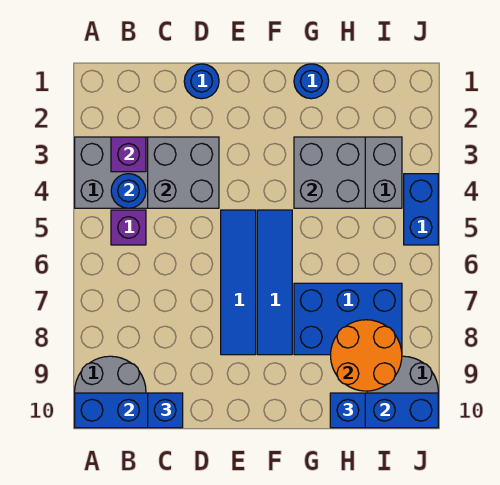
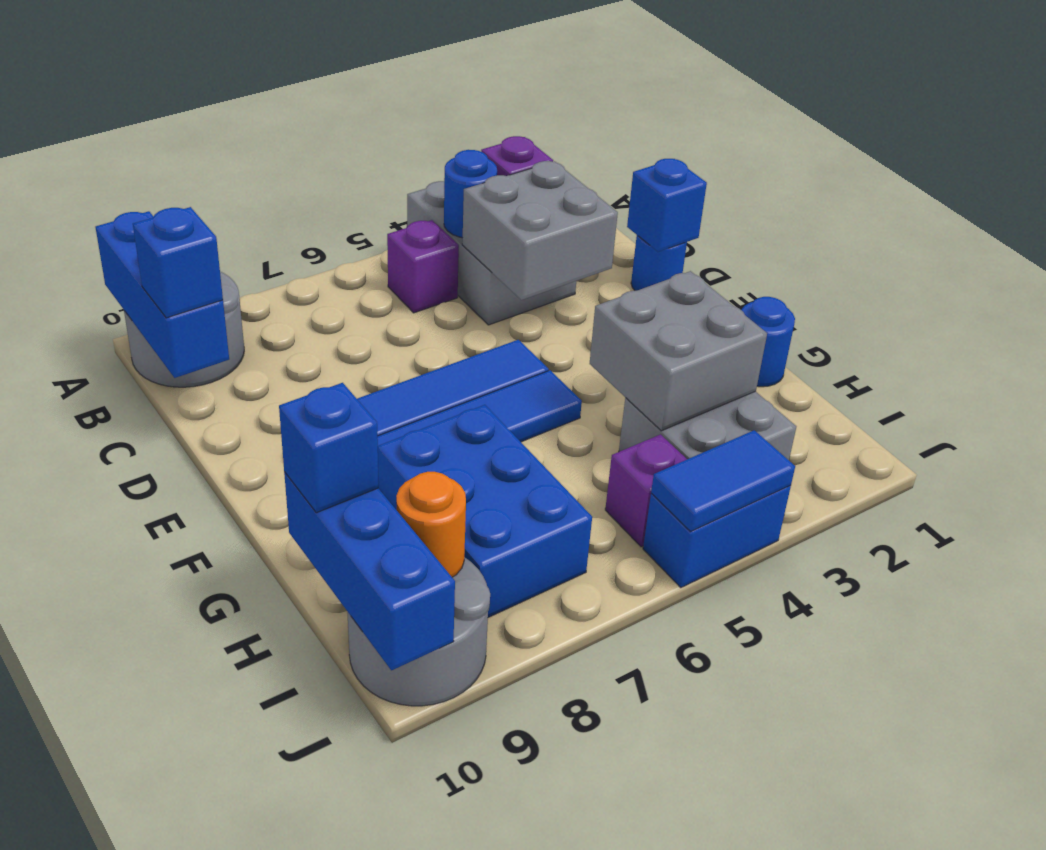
none -> blue brick D1 level 2
orange round brick H8:I9 level 2 -> orange round brick I9 level 2
none -> purple brick I5 level 1
none -> blue tile J4:J5 level 2

